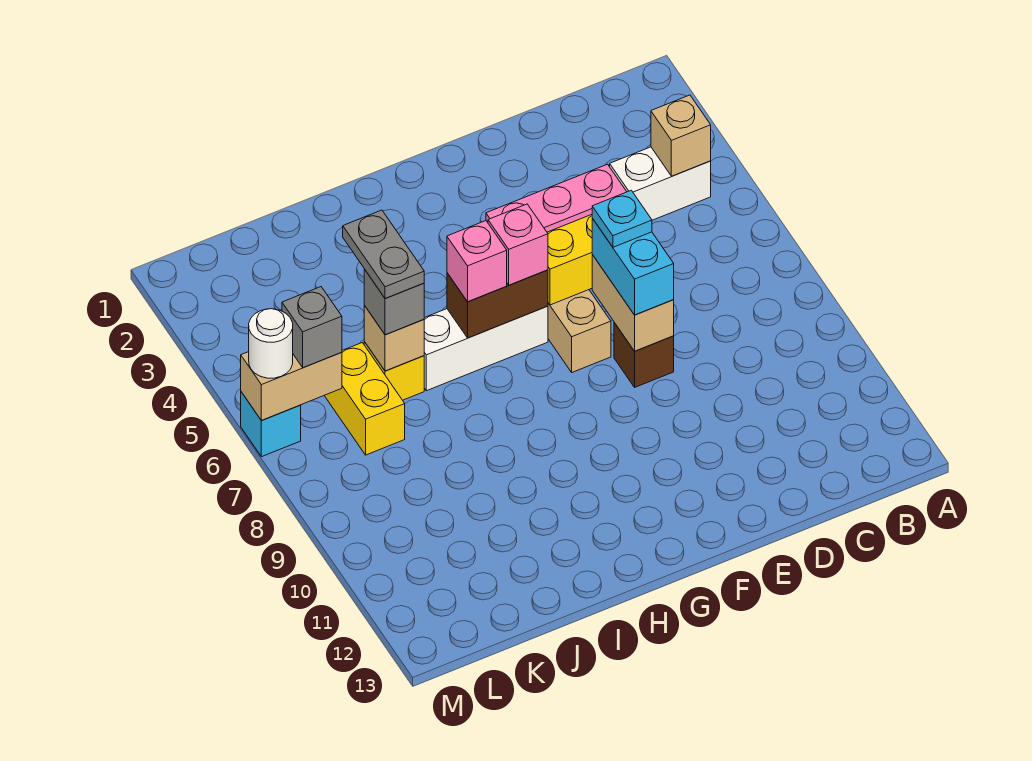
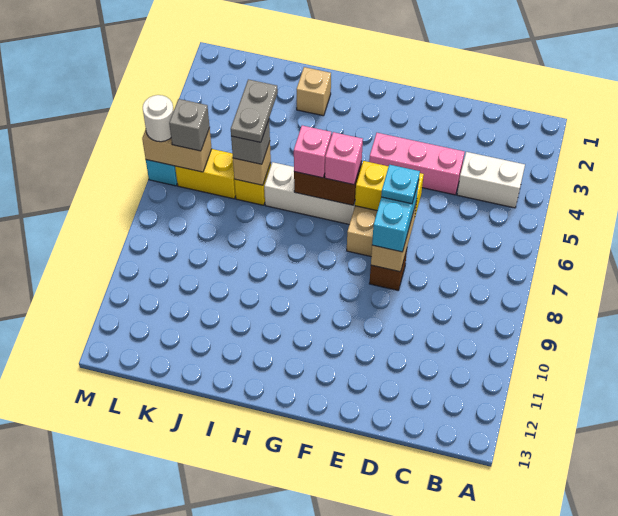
tan brick B4 level 2 -> tan brick I2 level 1
yellow brick K6:K7 level 1 -> yellow brick K6:L6 level 1

